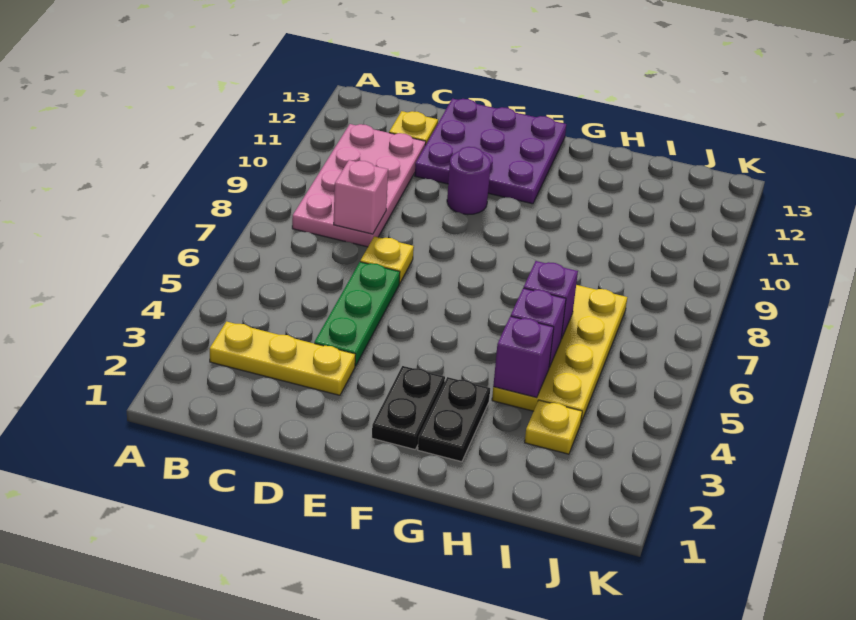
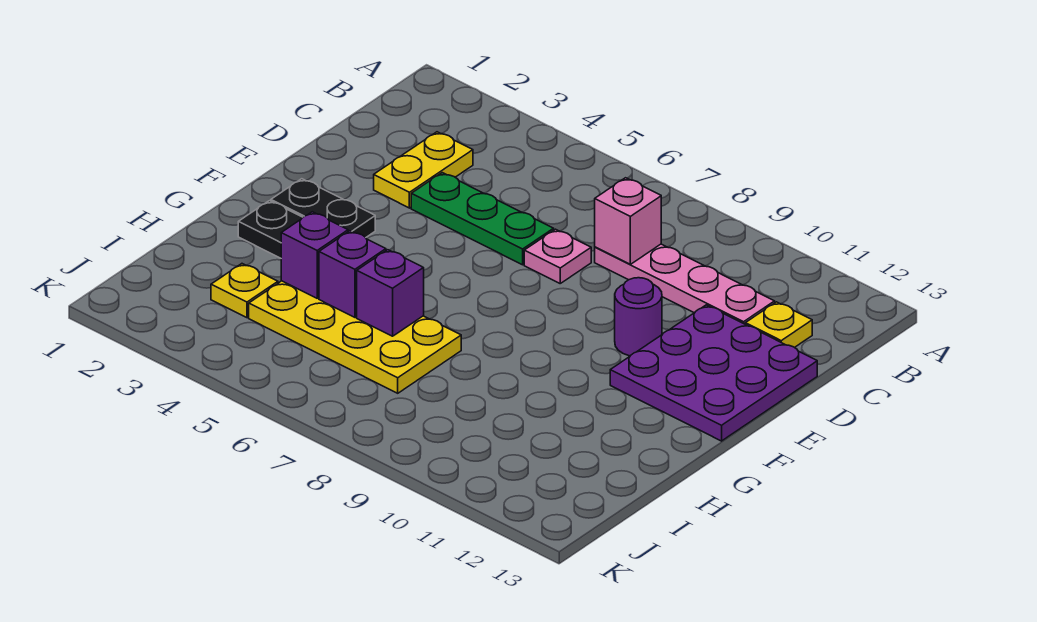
yellow plate B3:D3 level 1 -> yellow plate C3:D3 level 1
pink plate B8:C11 level 1 -> pink plate C8:C11 level 1
yellow plate D7 level 1 -> pink plate D7 level 1

